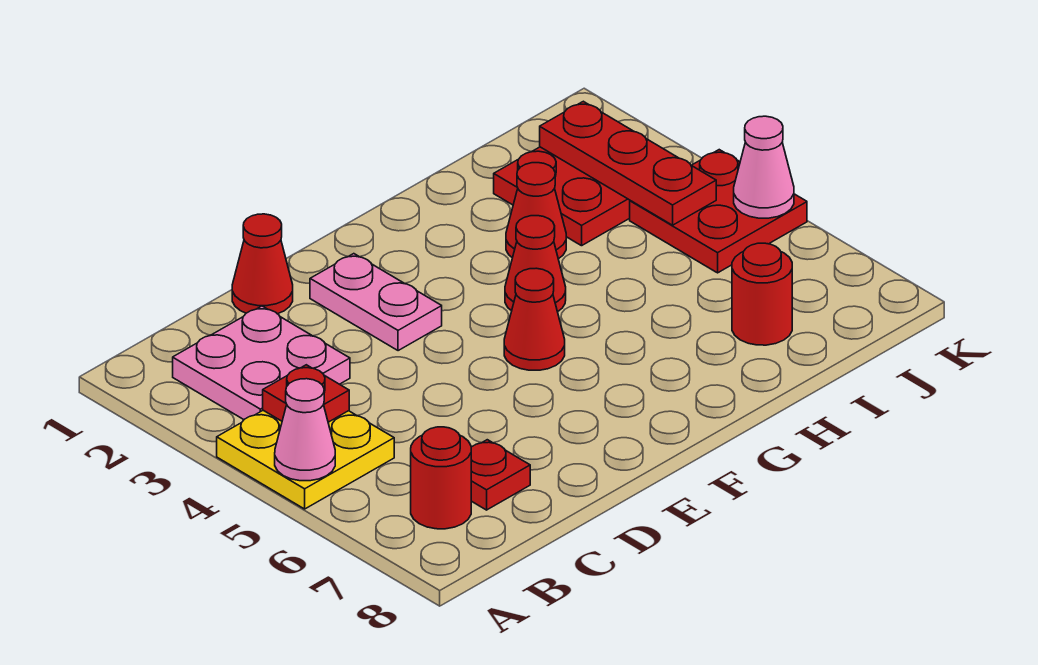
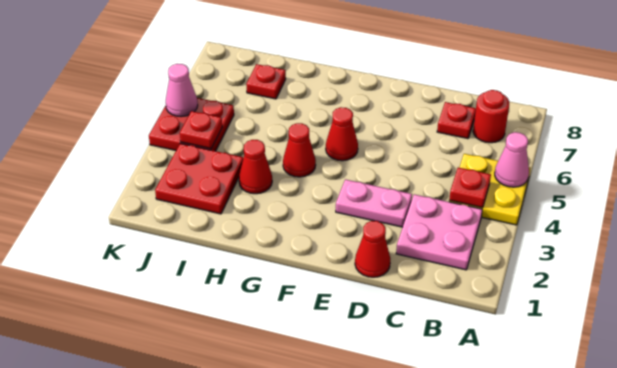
pink plate E2:E3 level 1 -> pink plate D3:E3 level 1
red round brick I7 level 1 -> red plate I7 level 1
red plate J2:J4 level 2 -> red plate J4 level 2

